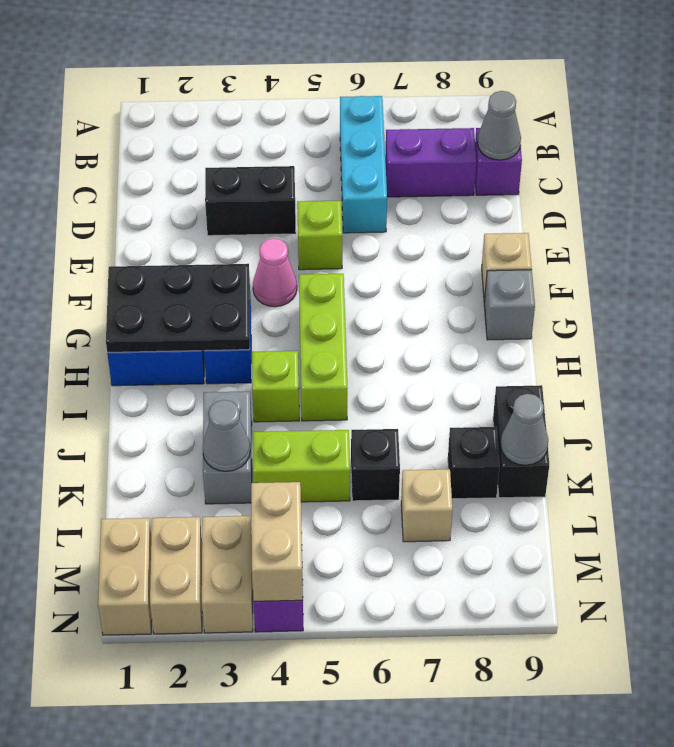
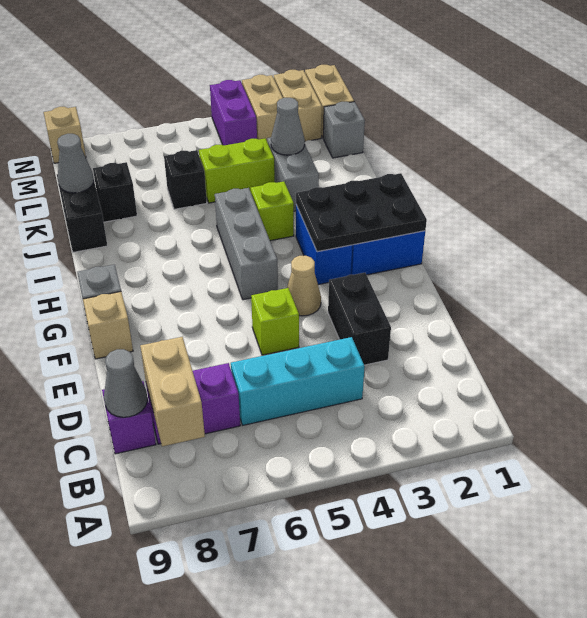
cyan brick B6:D6 level 1 -> cyan brick C4:C6 level 1
black brick D3:D4 level 1 -> black brick D3:E3 level 1
pink cone F4 level 1 -> tan cone F4 level 1
lime brick G5:I5 level 1 -> grey brick G5:I5 level 1
none -> grey brick L1 level 1
tan brick L7 level 1 -> tan brick N9 level 1
tan brick M4:N4 level 2 -> tan brick B8:C8 level 2

